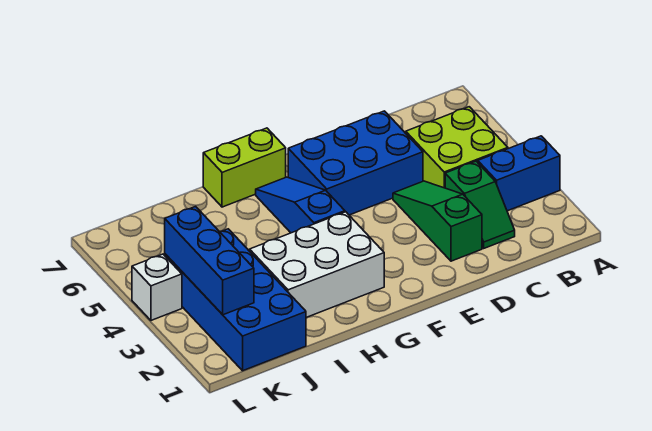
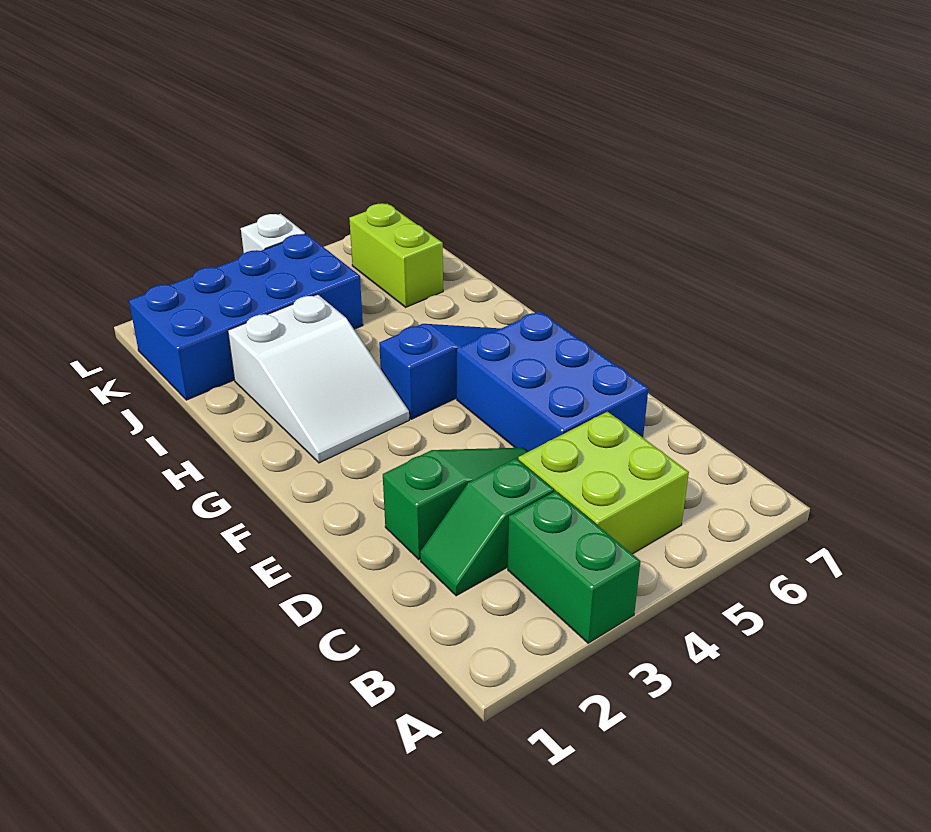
blue brick A3:B3 level 1 -> green brick A3:B3 level 1
white brick G2:I3 level 1 -> white slope G2:I3 level 1 top I
lime brick G7:H7 level 1 -> lime brick J6:K6 level 1
blue brick K2:K4 level 2 -> none

